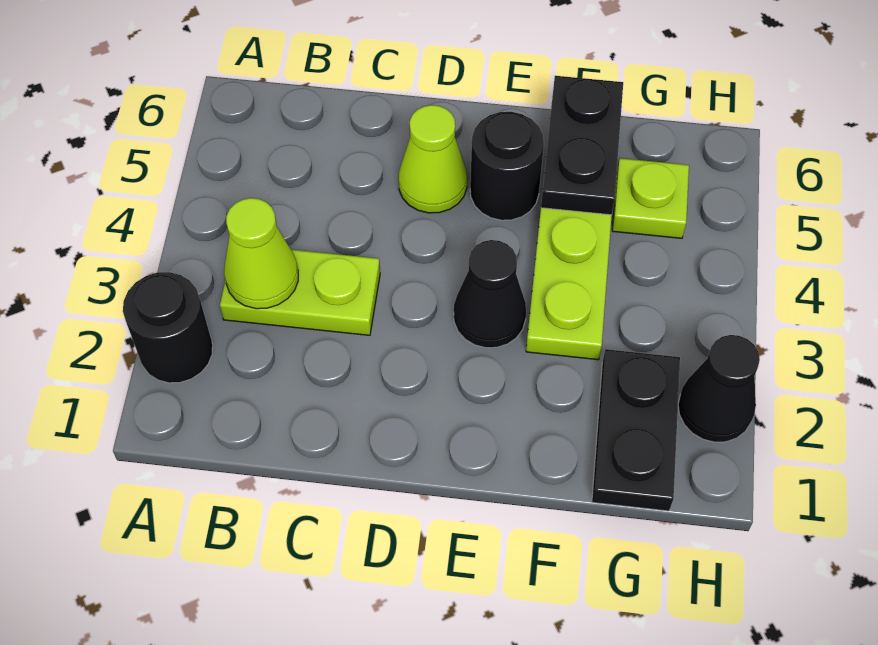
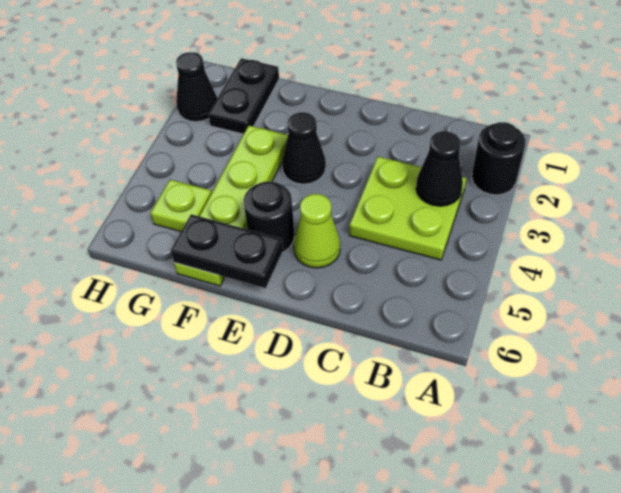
lime plate B3:C3 level 1 -> lime plate B3:C4 level 1
lime cone B3 level 2 -> black cone B3 level 2
black plate F5:F6 level 2 -> black plate E6:F6 level 2

